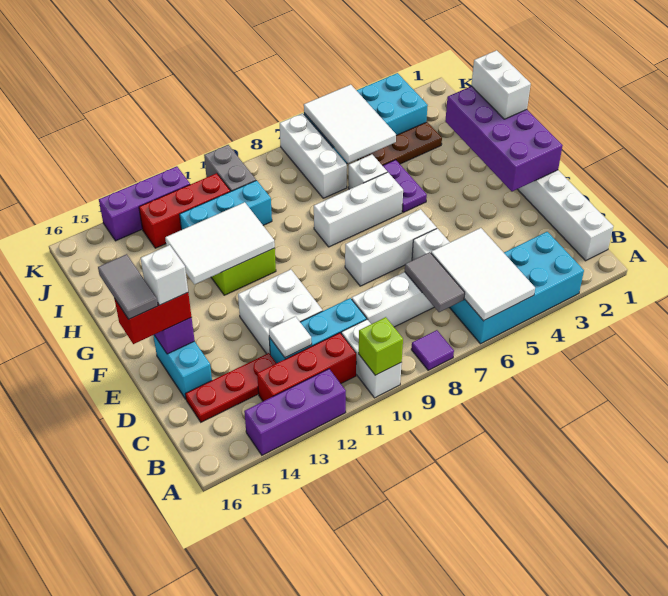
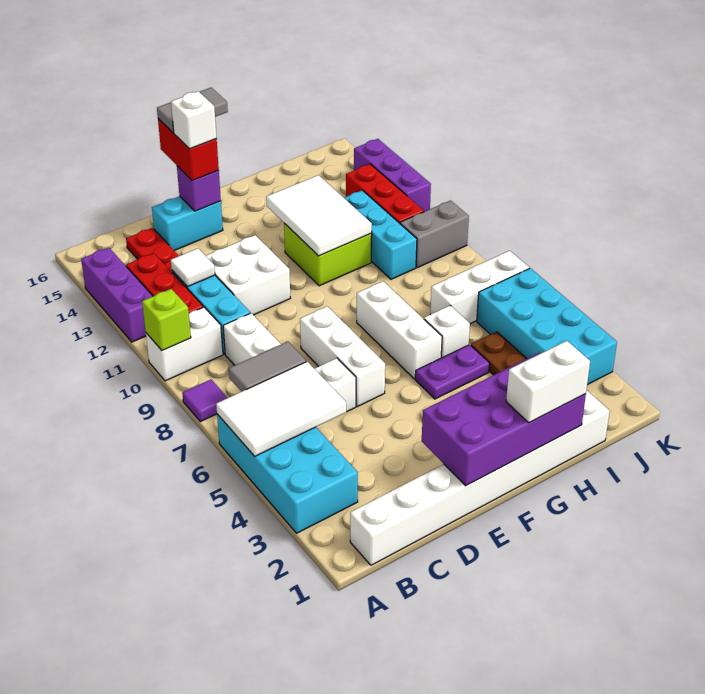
white tile I5:K6 level 2 -> none

